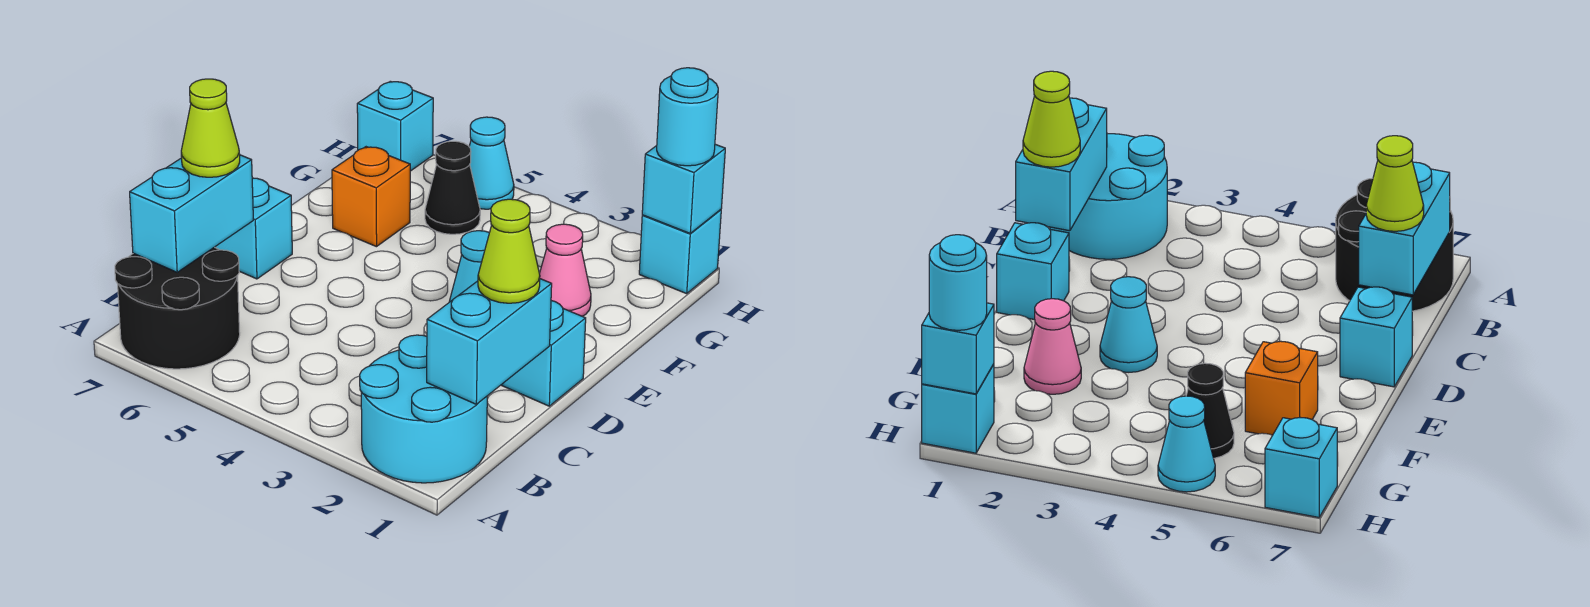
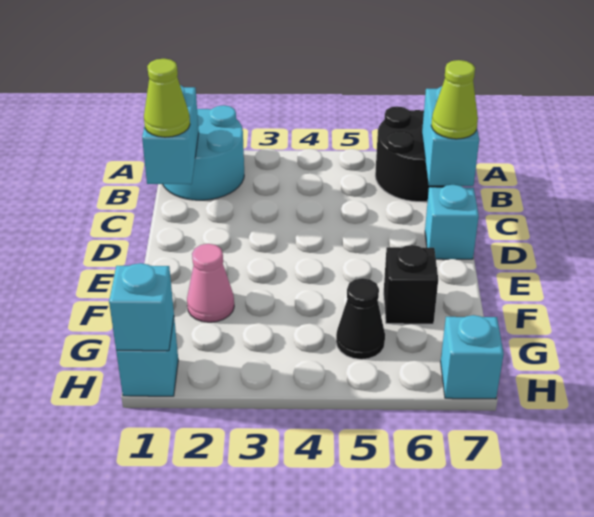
cyan brick D1 level 1 -> none
cyan cone E3 level 1 -> none
orange brick F6 level 1 -> black brick F6 level 1
cyan round brick H1 level 3 -> none
cyan cone H5 level 1 -> none

